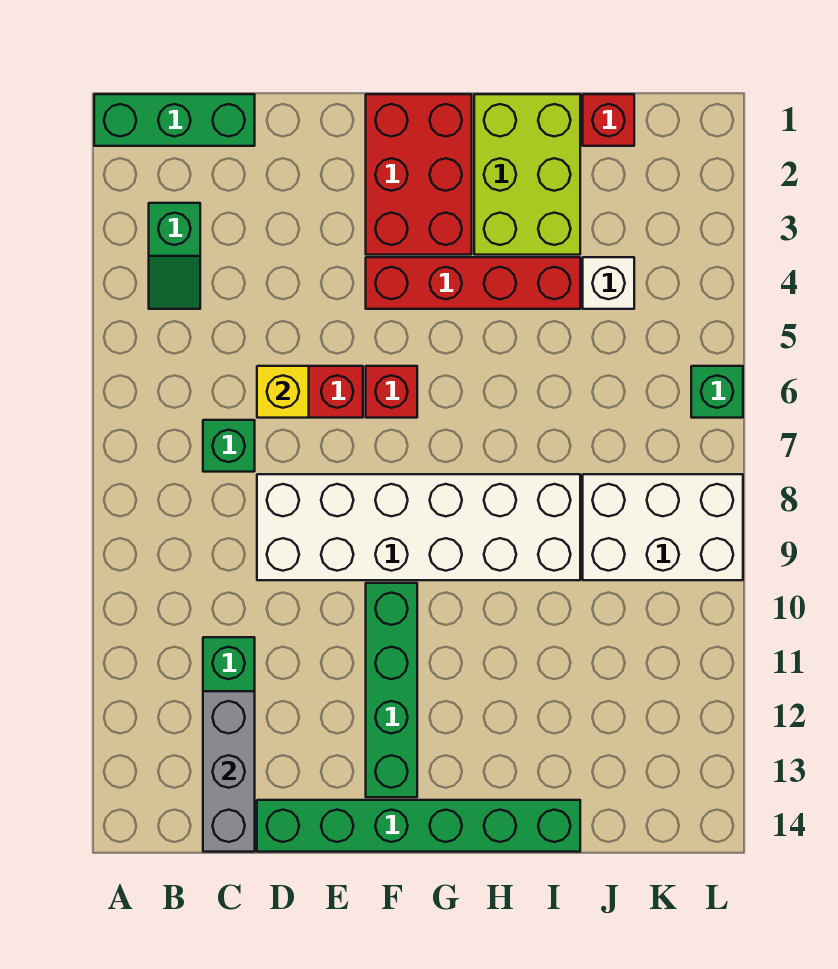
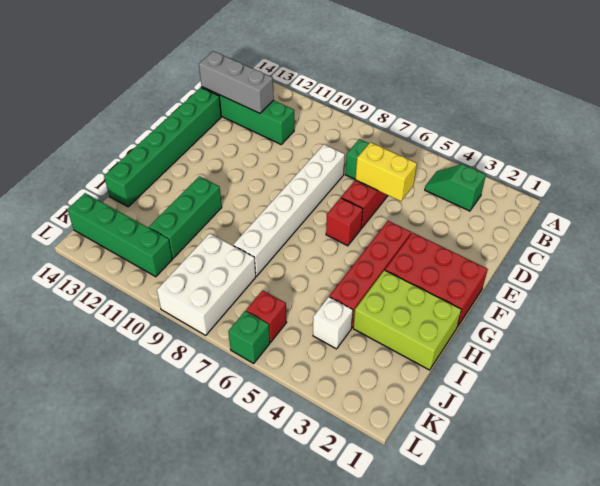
green brick A1:C1 level 1 -> green brick H11:J11 level 1
yellow brick D6 level 2 -> yellow brick D5:D6 level 2
white brick D8:I9 level 1 -> white brick D8:I8 level 1
green brick F10:F13 level 1 -> green brick K11:K14 level 1
red brick J1 level 1 -> red brick K6 level 1

